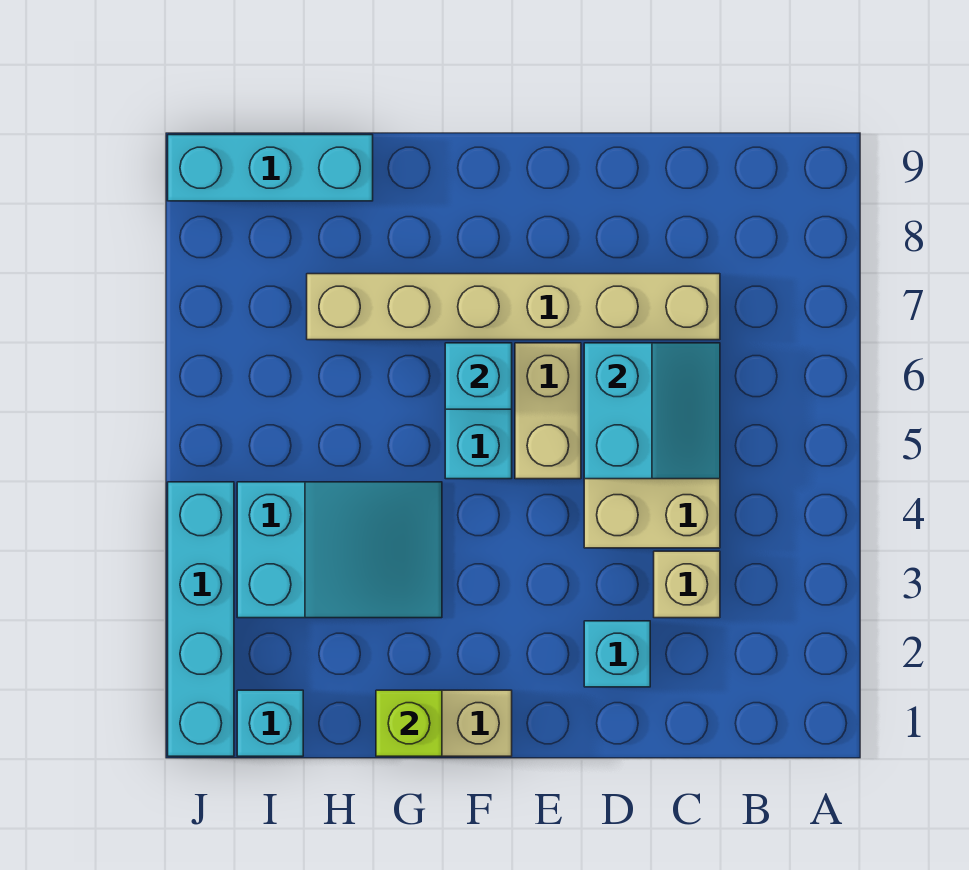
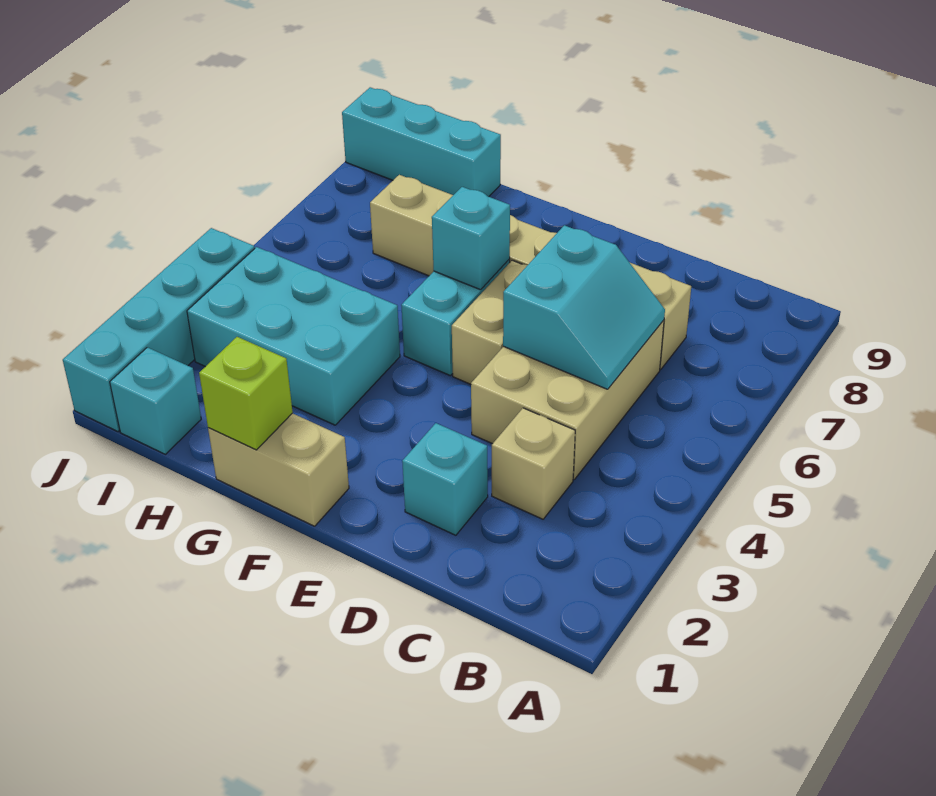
cyan slope G3:I4 level 1 top I -> cyan brick G3:I4 level 1

